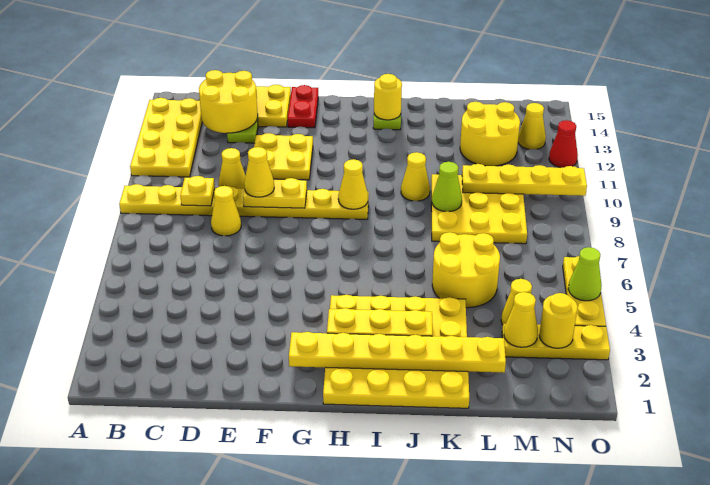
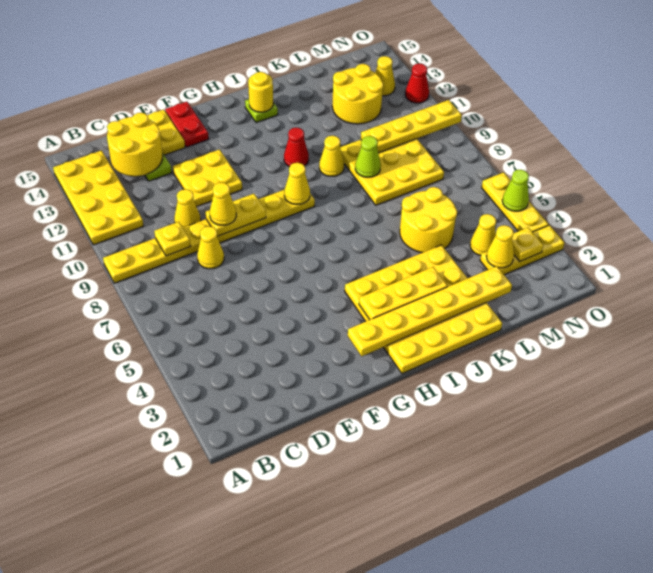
none -> red cone I11 level 1
yellow round brick N3 level 2 -> yellow plate N3 level 2

